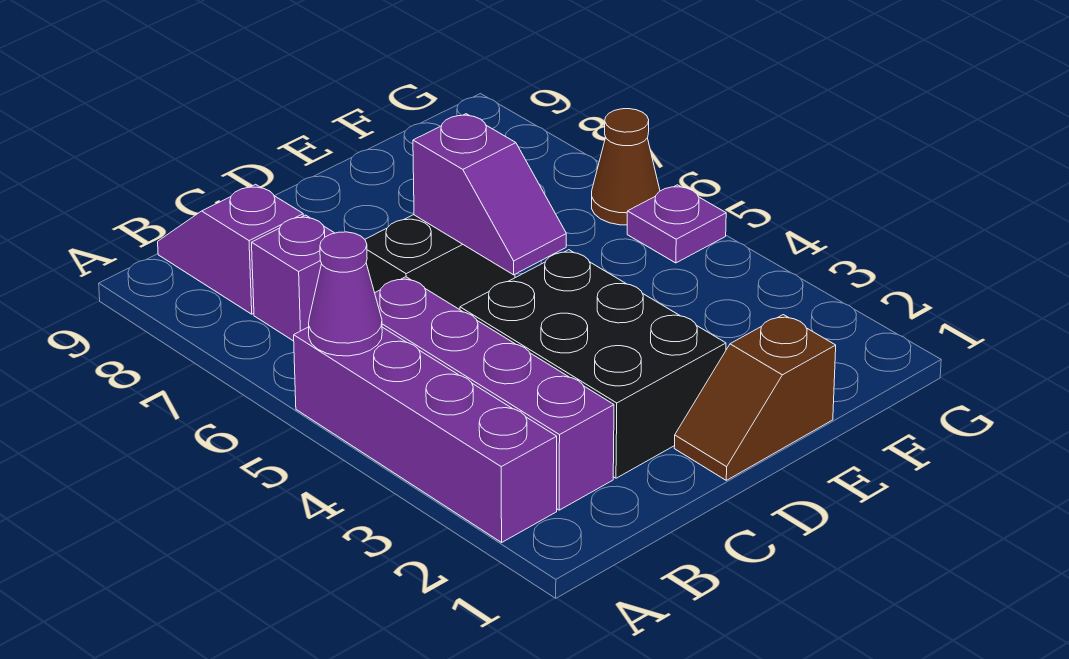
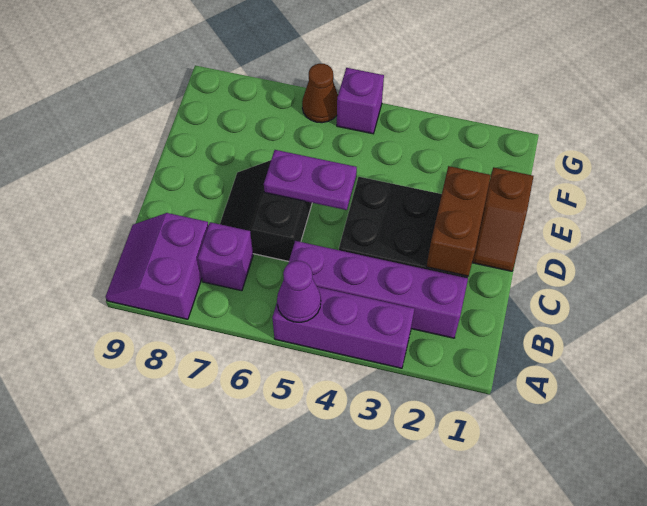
purple brick A2:A5 level 1 -> purple brick A3:A5 level 1
purple slope B8:B9 level 1 top 8 -> purple slope A8:B9 level 1 top 8
none -> brown brick C2:D2 level 2
purple slope D5:D6 level 2 top 6 -> purple plate D5:D6 level 2
purple plate G5 level 1 -> purple brick G5 level 1

